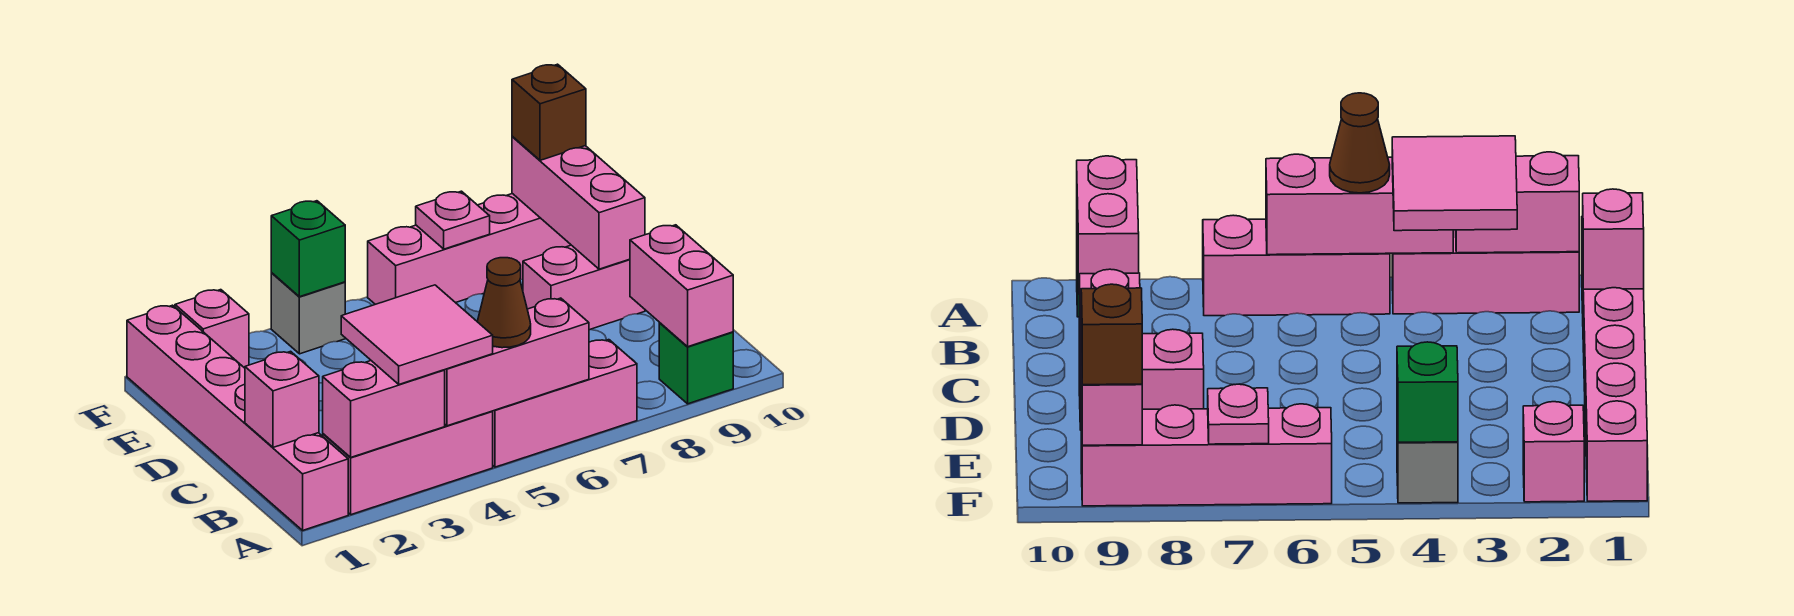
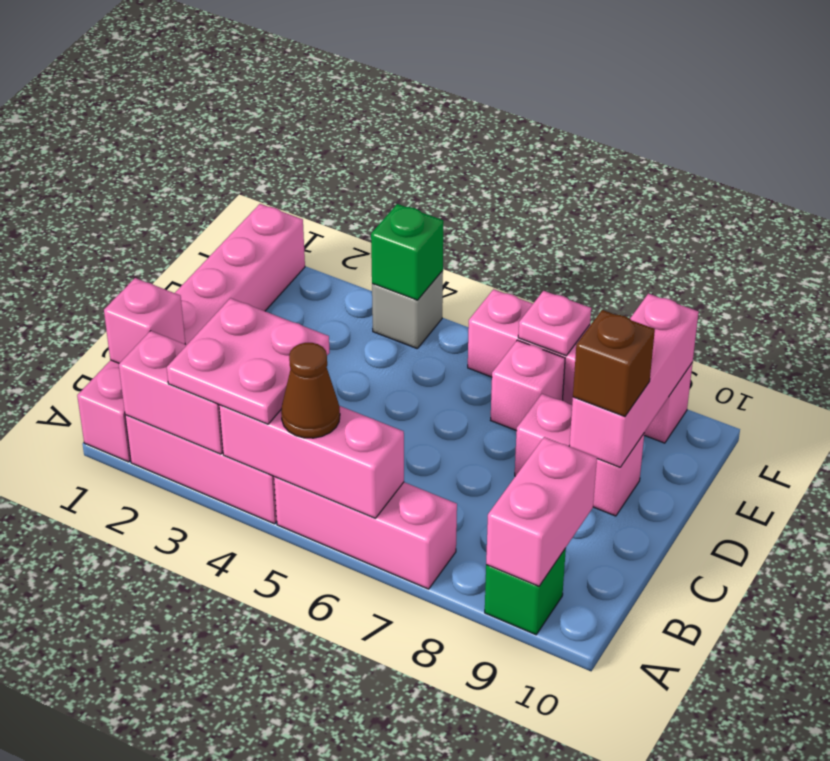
pink tile A3:B4 level 3 -> pink plate A3:B4 level 3
pink brick F2 level 1 -> pink brick E7 level 1
brown brick F9 level 3 -> brown brick D9 level 3

